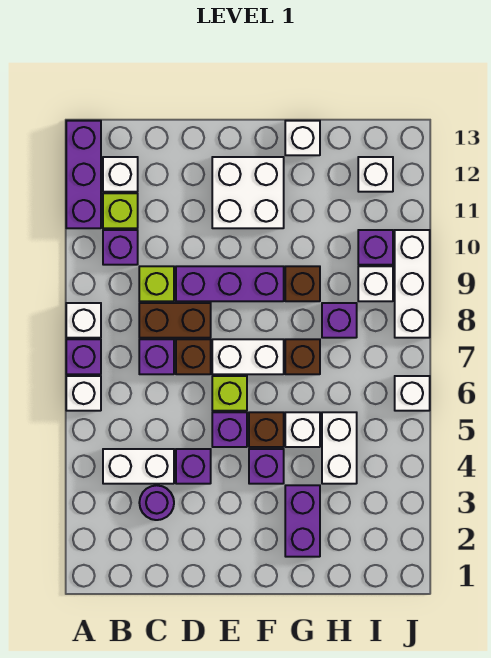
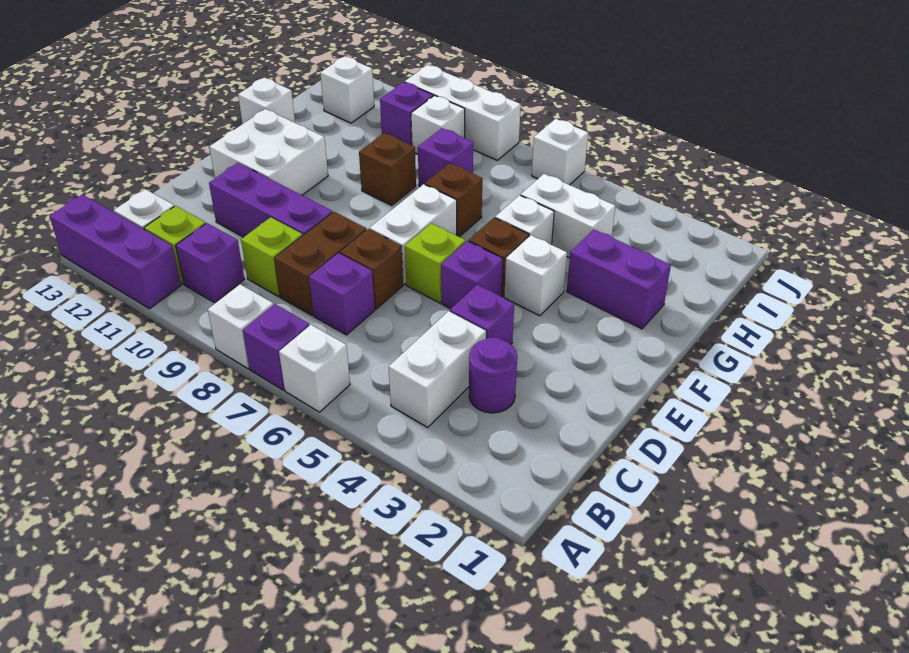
purple brick D9:F9 level 1 -> purple brick D9:D11 level 1
purple brick F4 level 1 -> white brick F4 level 1

